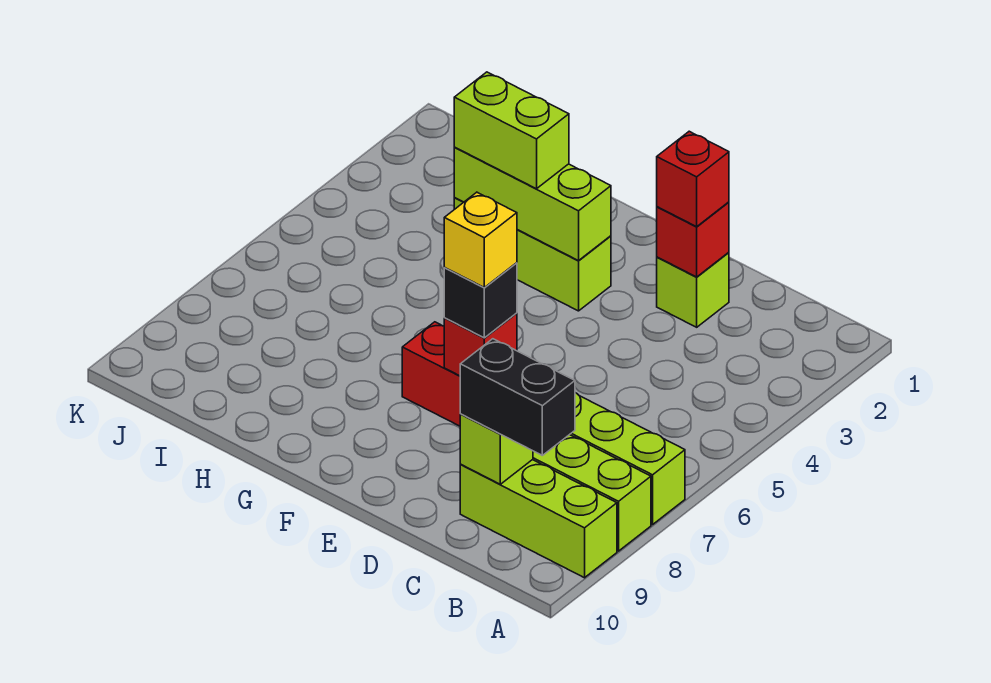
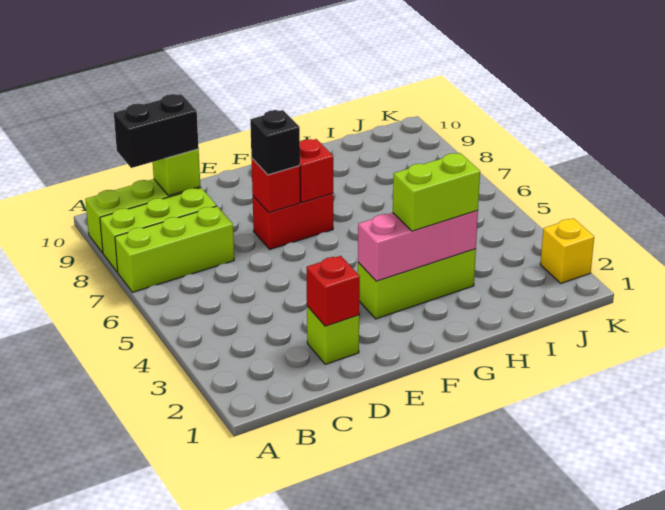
red brick D2 level 3 -> red brick F7 level 2
yellow brick E7 level 4 -> yellow brick K2 level 1
lime brick F3:H3 level 2 -> pink brick F3:H3 level 2

